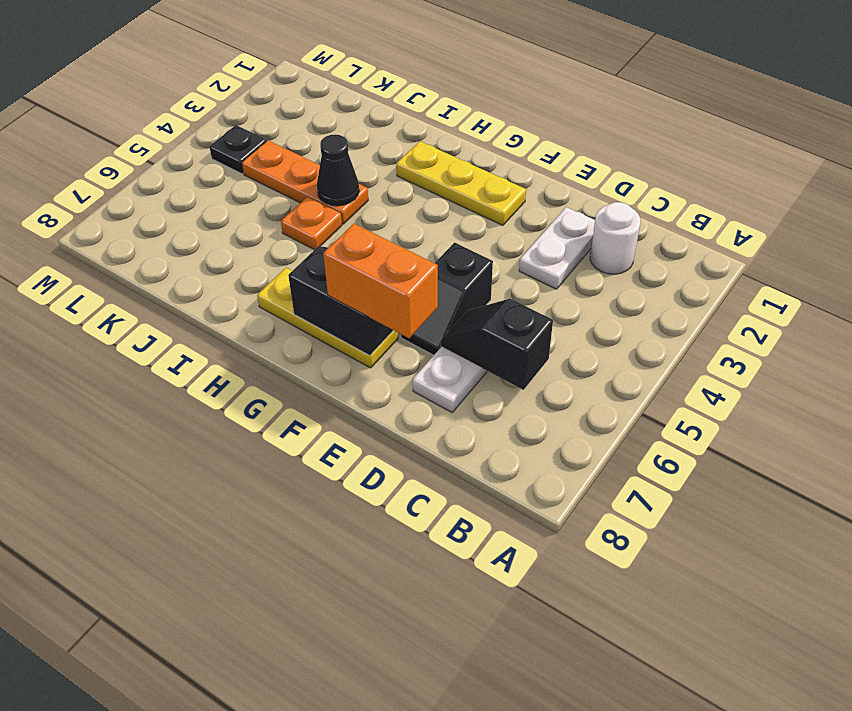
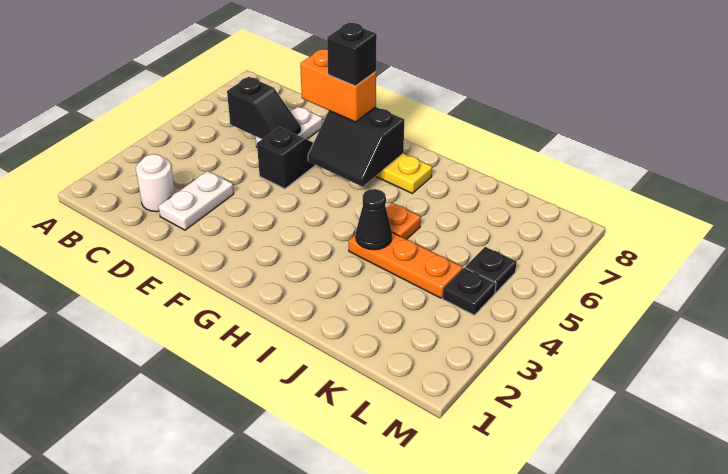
yellow plate F2:H2 level 1 -> none
none -> black brick F7 level 4
none -> black plate L5 level 1

